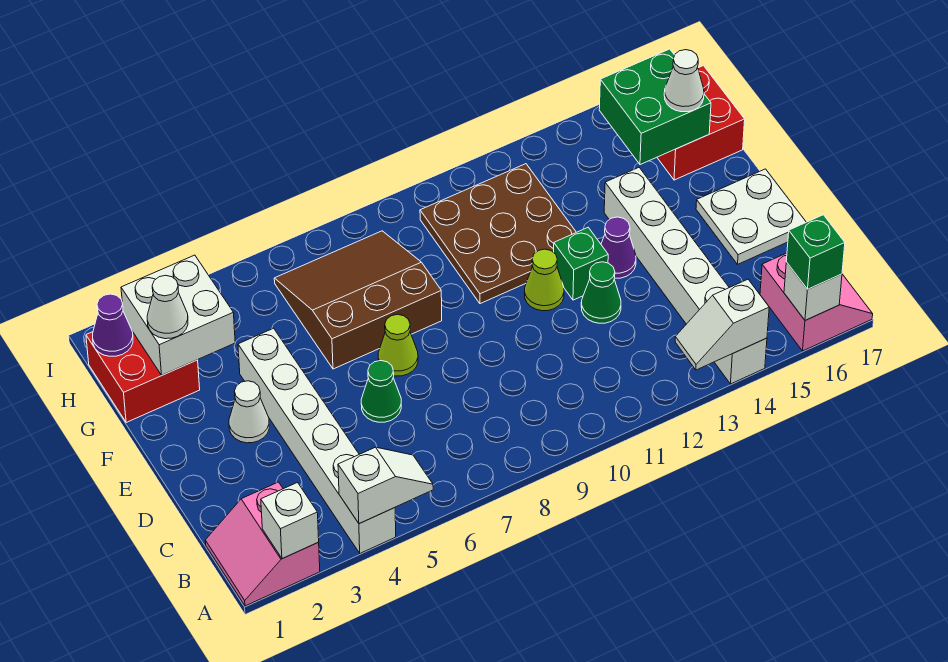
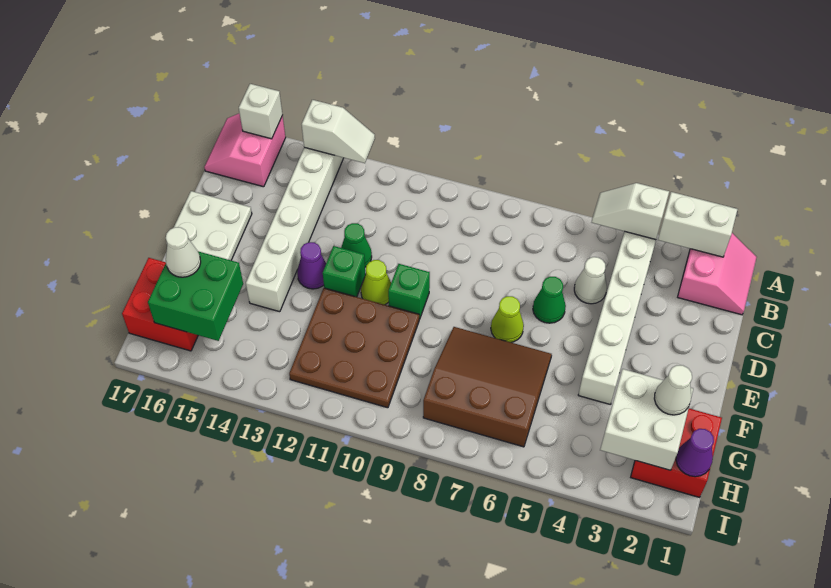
white brick A2 level 2 -> white brick A2:A3 level 2
green brick A16 level 3 -> green brick E10 level 1
white cone E3 level 1 -> white cone C5 level 1
brown slope F6:H8 level 1 top F -> brown slope F6:H8 level 1 top H

